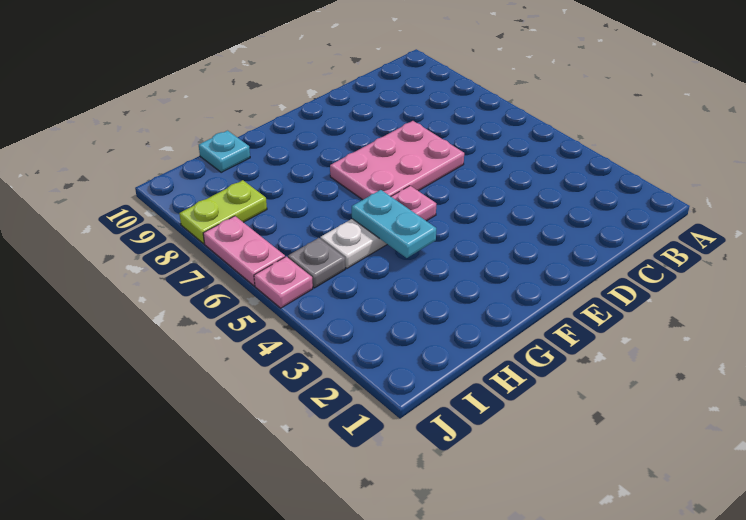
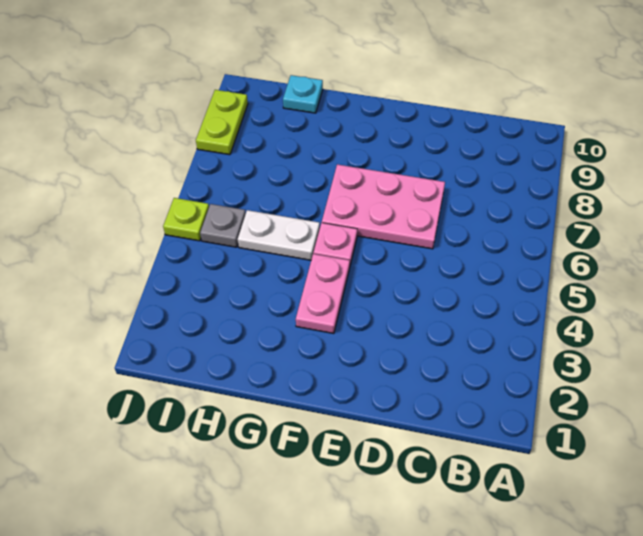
cyan plate G4:G5 level 2 -> none
lime plate I8:J8 level 1 -> lime plate J8:J9 level 1
pink plate J5 level 1 -> lime plate J5 level 1
pink plate J6:J7 level 1 -> pink plate F3:F4 level 1

